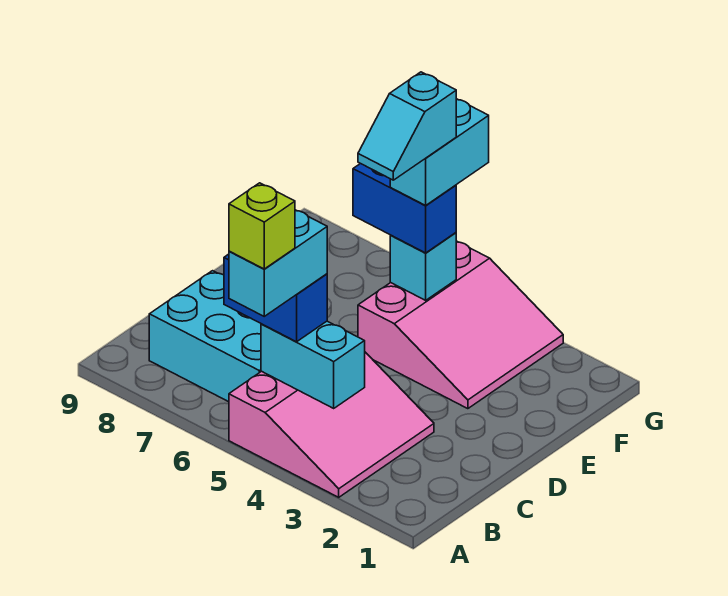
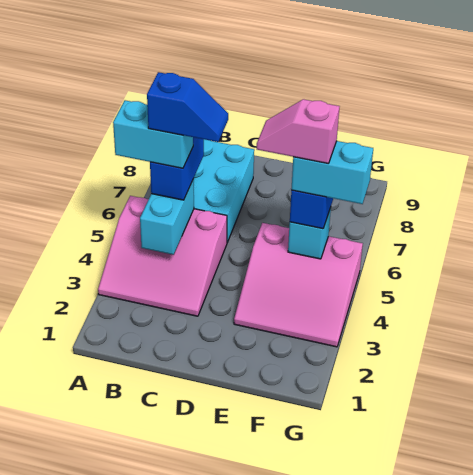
lime brick A5 level 5 -> none
none -> blue slope B5:C5 level 5 top B
cyan slope E5:F5 level 5 top F -> pink slope E5:F5 level 5 top F

